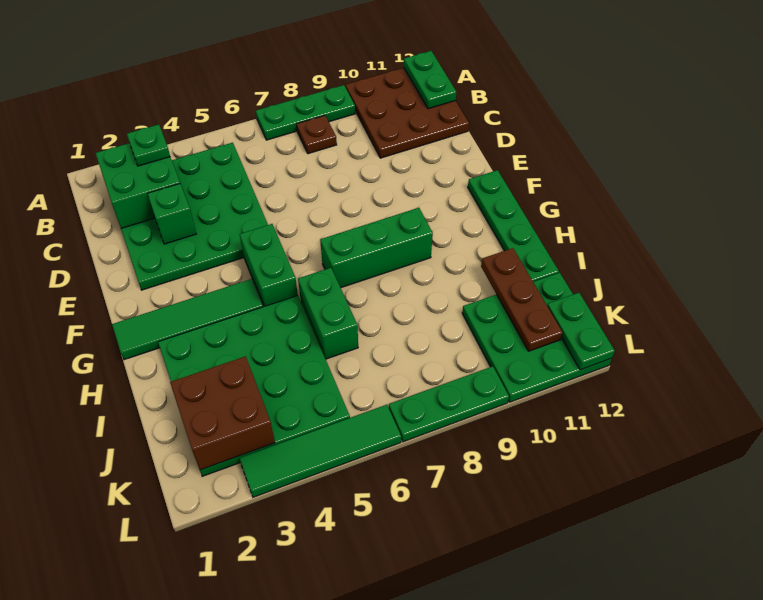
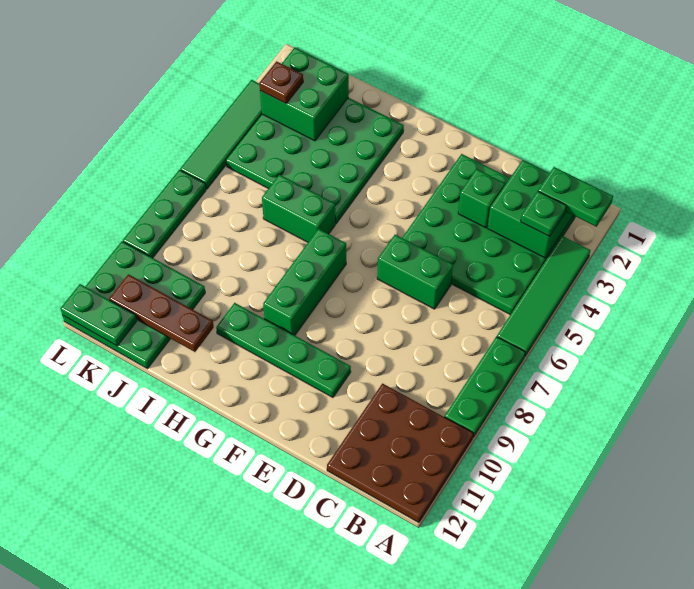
green plate A12:B12 level 2 -> green plate A2:B2 level 3
brown plate B8 level 1 -> brown plate K3 level 3
green brick F5:G5 level 1 -> green brick D6:E6 level 1
green plate F12:I12 level 1 -> green plate E10:H10 level 1
green tile G1:G4 level 1 -> green tile A3:A6 level 1
brown brick J2:K3 level 2 -> green brick J2:K3 level 2

